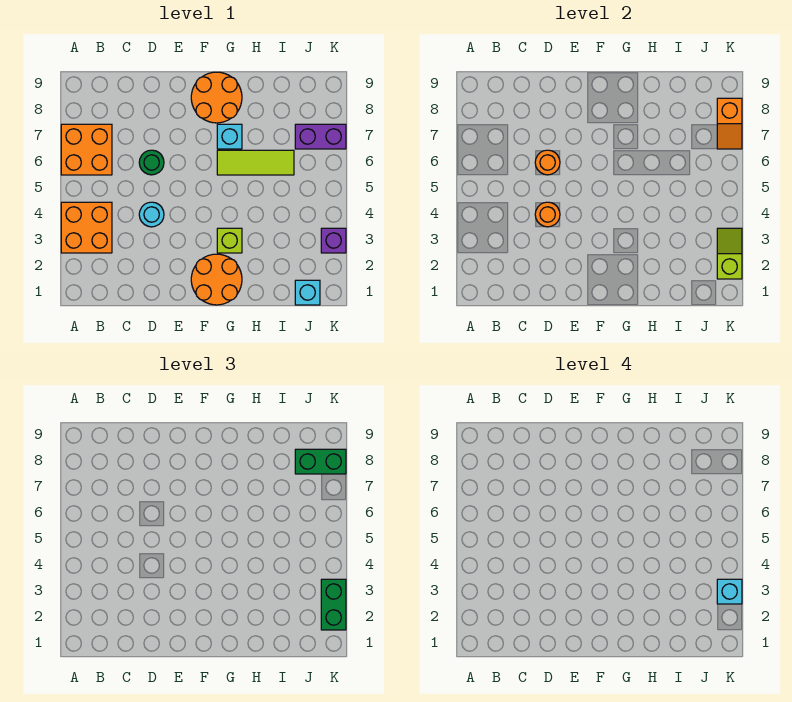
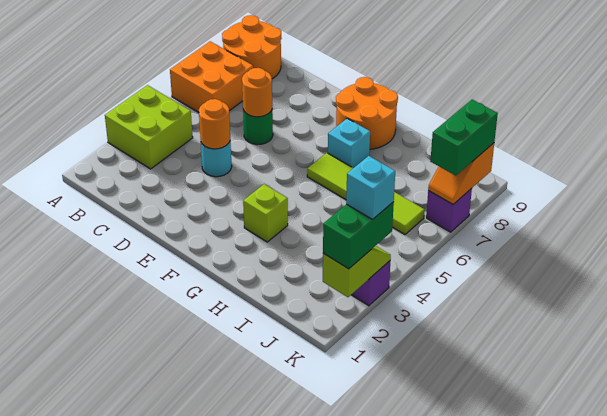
orange brick A3:B4 level 1 -> lime brick A3:B4 level 1
orange round brick F1:G2 level 1 -> orange round brick A8:B9 level 1
lime tile G6:I6 level 1 -> lime tile G6:J6 level 1
cyan brick J1 level 1 -> none
purple brick J7:K7 level 1 -> purple brick K7 level 1
green brick J8:K8 level 3 -> green brick K7:K8 level 3

